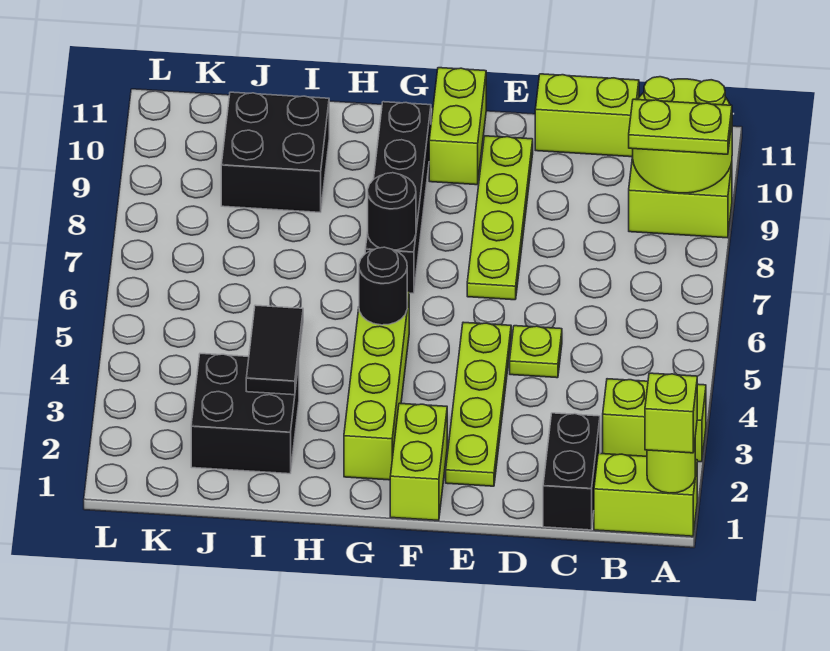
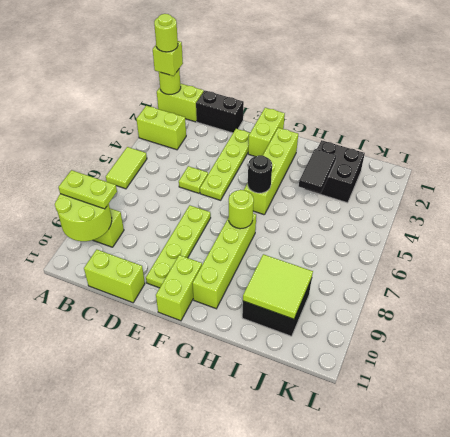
none -> lime round brick A1 level 4
none -> lime tile A5:A6 level 1
black brick C1:C2 level 1 -> black brick C1:D1 level 1
black brick G7:G10 level 1 -> lime brick G7:G10 level 1
black round brick G7 level 2 -> lime round brick G7 level 2
none -> lime tile I9:J10 level 2

